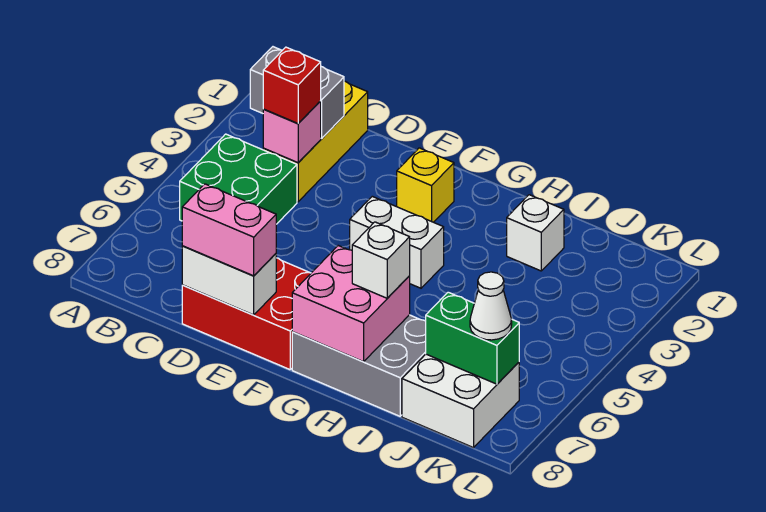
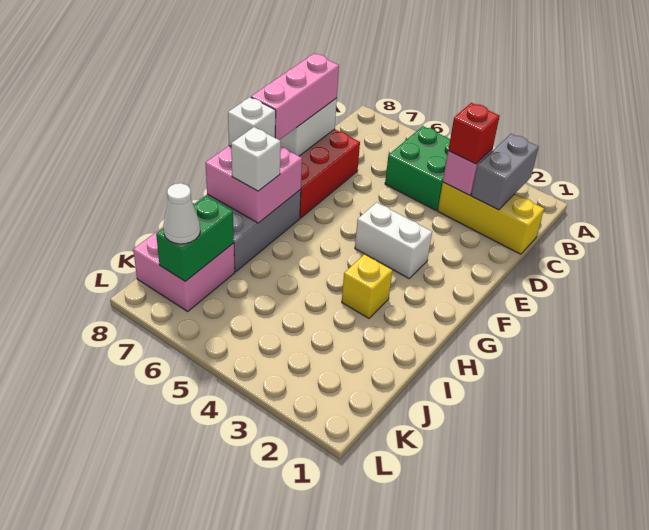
pink brick D8:E8 level 3 -> pink brick D8:F8 level 3
yellow brick F2 level 1 -> yellow brick H3 level 1
white brick F4:G4 level 1 -> white brick F3:F4 level 1
white brick I2 level 1 -> white brick G8 level 3
white brick J7:K8 level 1 -> pink brick J7:K8 level 1

